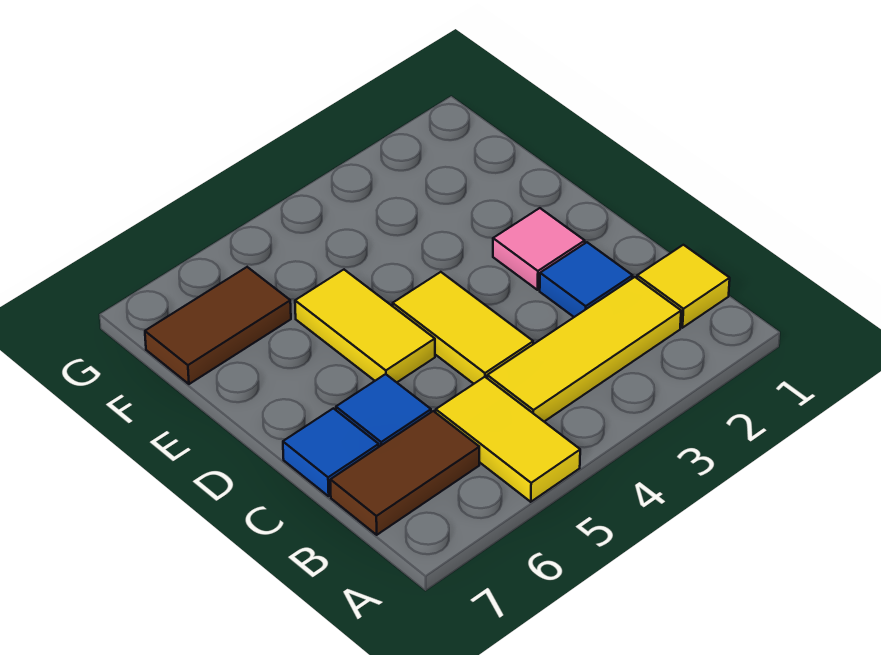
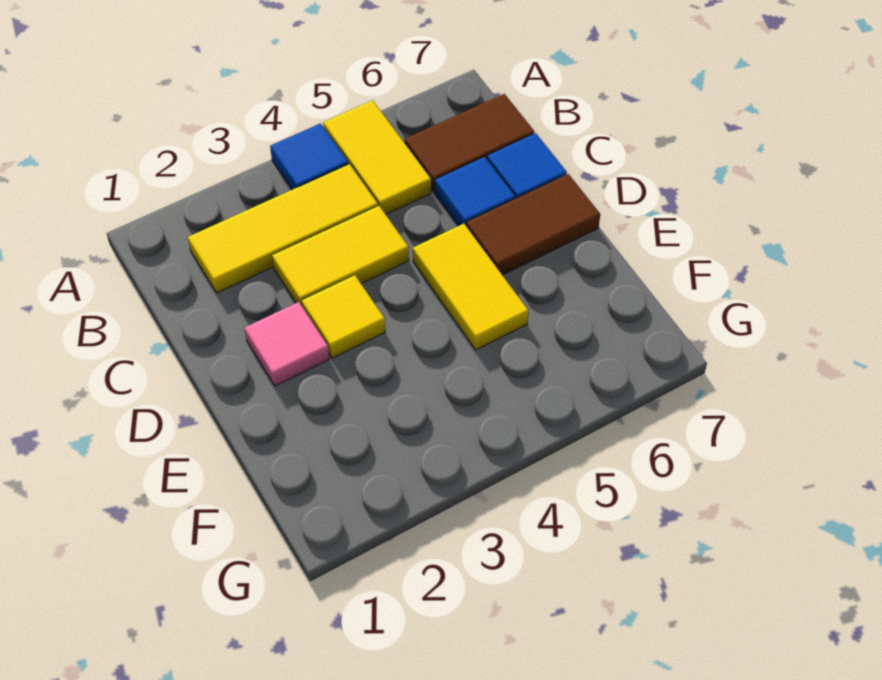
yellow tile B1 level 1 -> yellow tile D3 level 1
blue tile C2 level 1 -> blue tile A4 level 1
yellow tile C4:D4 level 1 -> yellow tile C3:C4 level 1
brown tile F6:F7 level 1 -> brown tile D6:D7 level 1

